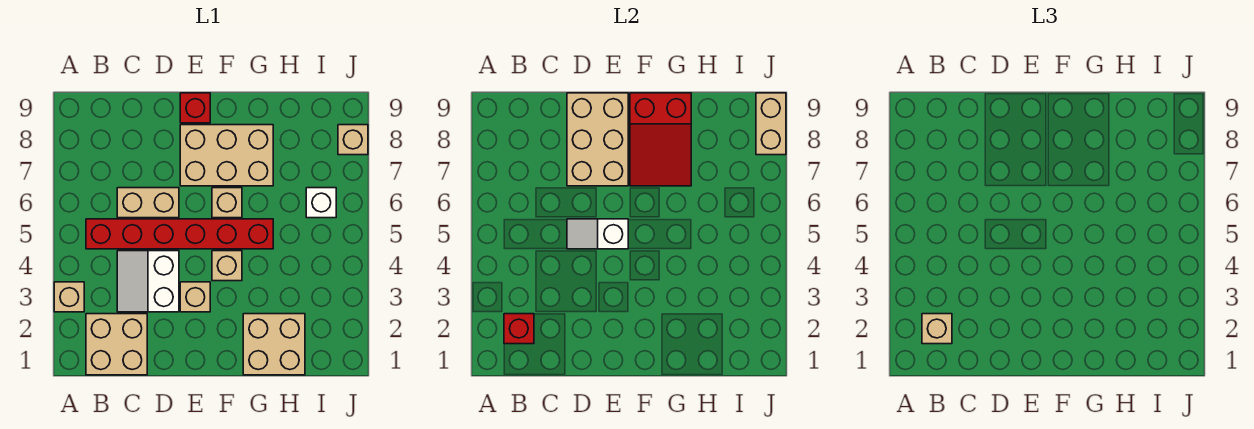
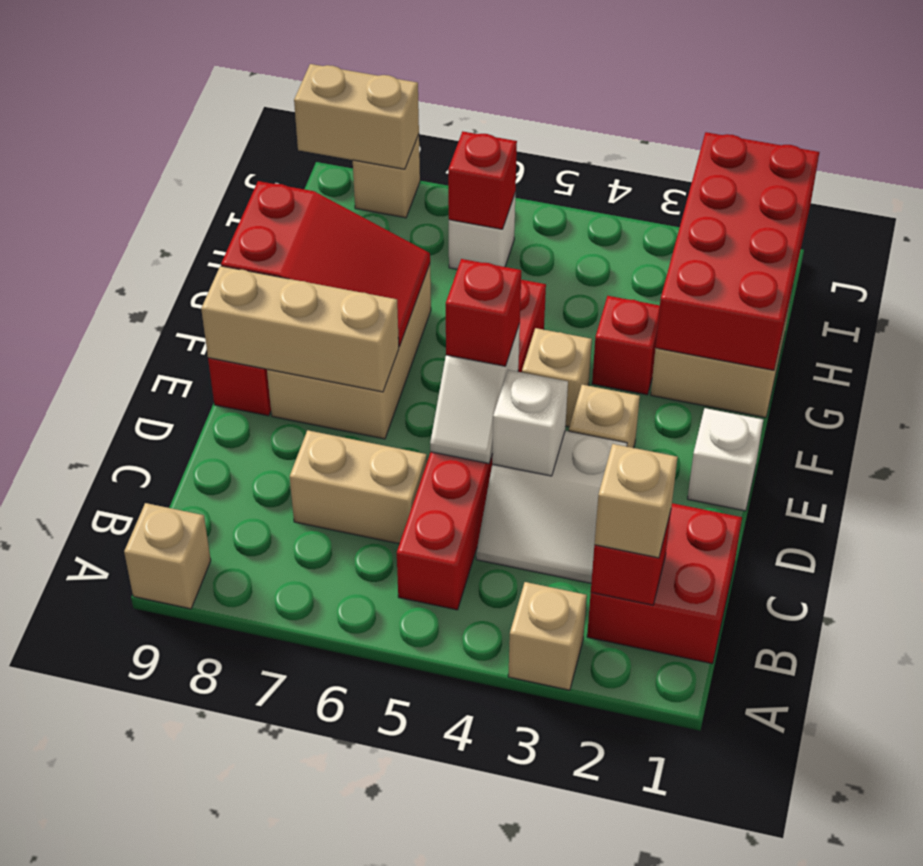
tan brick B1:C2 level 1 -> red brick B1:C2 level 1
tan brick C6:D6 level 1 -> tan brick C6:C7 level 1
none -> white brick D4 level 2
tan brick D7:E9 level 2 -> tan brick E7:E9 level 2
none -> white brick E1 level 1
none -> red brick E5 level 3
tan brick F6 level 1 -> tan brick A9 level 1
none -> red brick G1:J2 level 2
none -> red brick G3 level 1
none -> red brick I6 level 2

